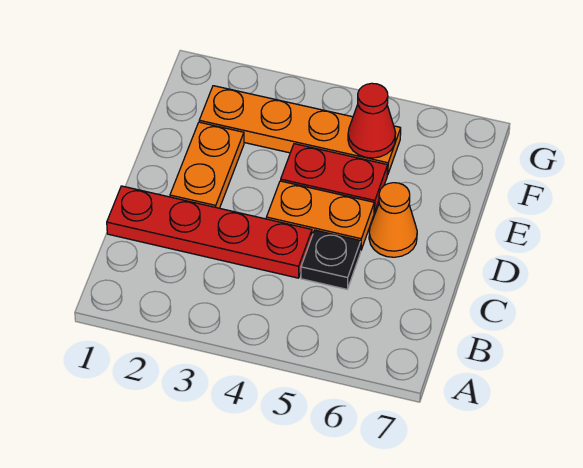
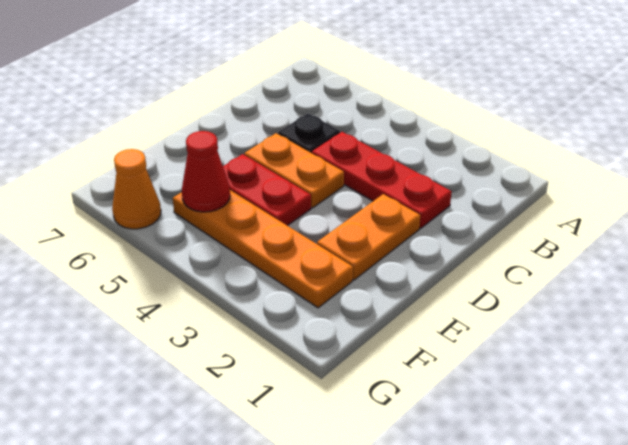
red plate C1:C4 level 1 -> red plate C2:C4 level 1
orange cone D6 level 1 -> orange cone G6 level 1

